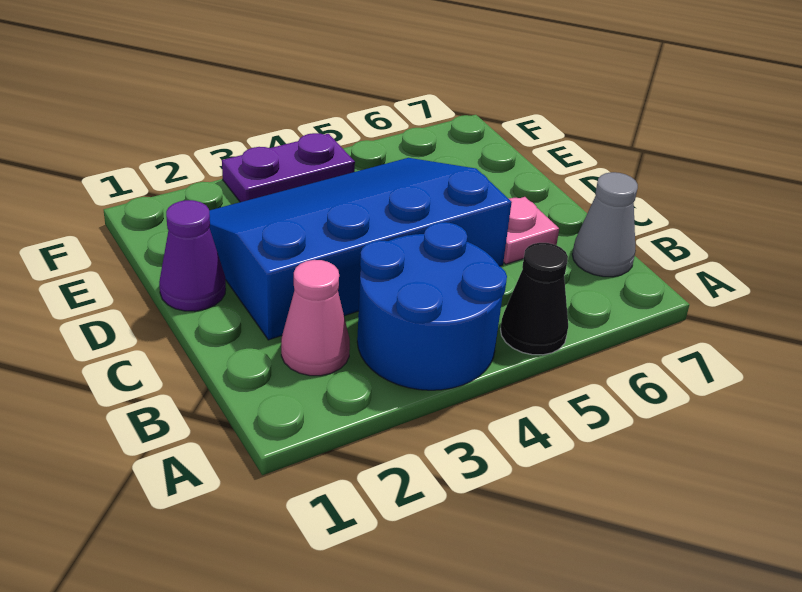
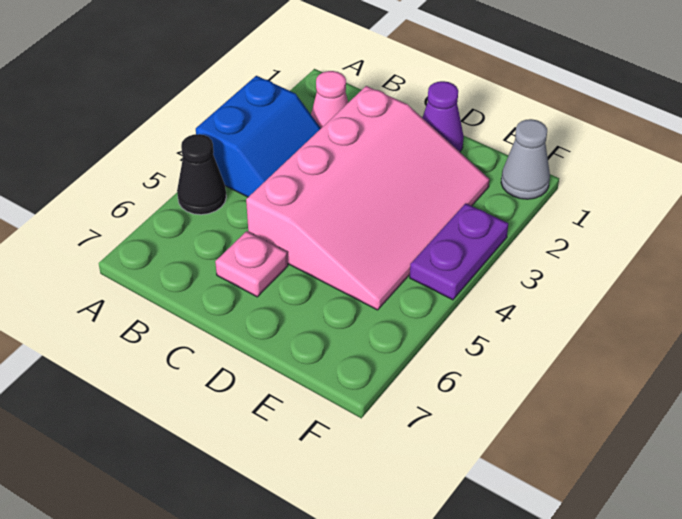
blue round brick A3:B4 level 1 -> blue slope A3:B4 level 1 top A
grey cone B7 level 1 -> grey cone F1 level 1
blue slope C2:E5 level 1 top C -> pink slope C2:E5 level 1 top C

